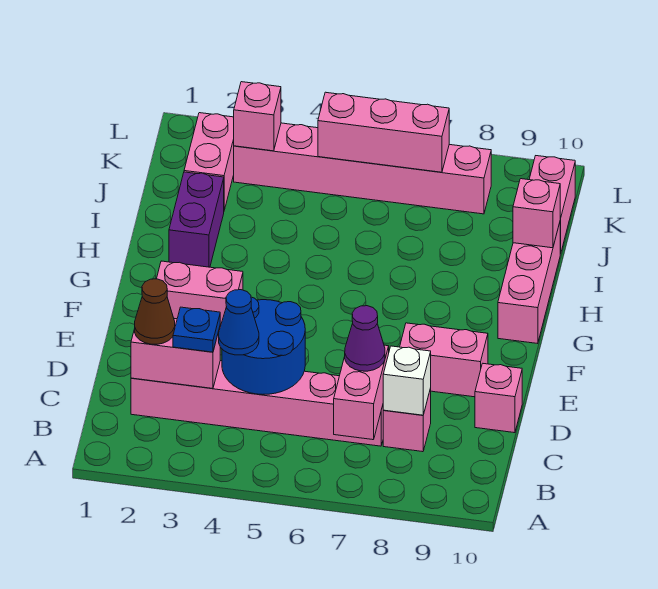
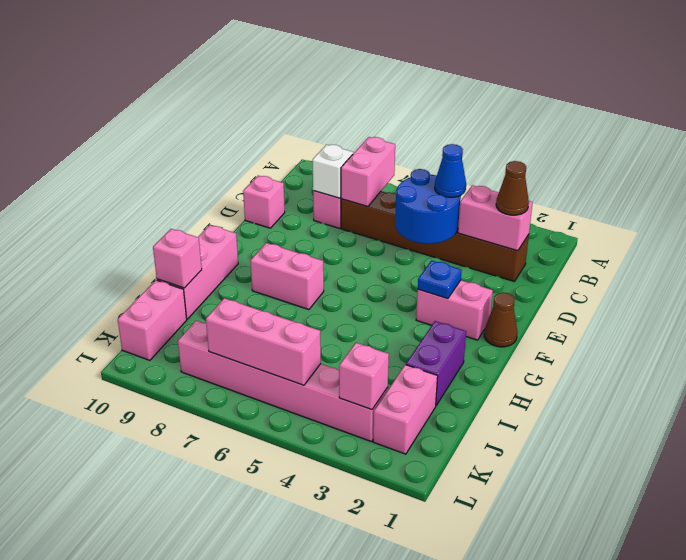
pink brick C2:C7 level 1 -> brown brick C2:C7 level 1
blue plate C3 level 3 -> blue plate F3 level 2
purple cone C7 level 3 -> none
pink brick E8:E9 level 1 -> pink brick G7:G8 level 1
none -> brown cone F1 level 1

